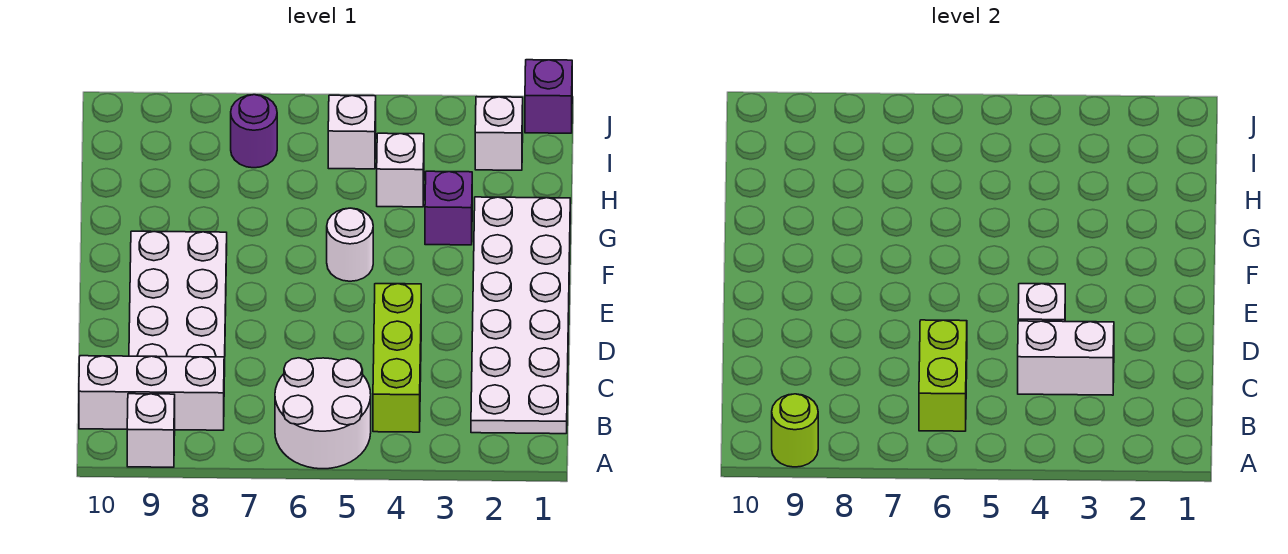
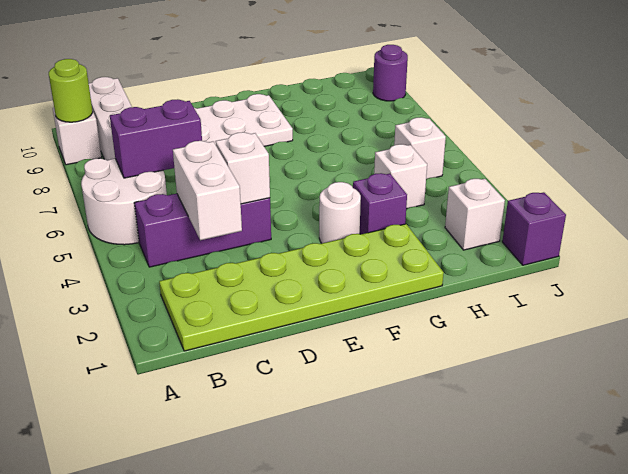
white plate B1:G2 level 1 -> lime plate B1:G2 level 1
lime brick B4:D4 level 1 -> purple brick B4:D4 level 1
lime brick B6:C6 level 2 -> purple brick B6:C6 level 2
white round brick F5 level 1 -> white round brick F3 level 1
purple round brick I7 level 1 -> purple round brick J9 level 1

